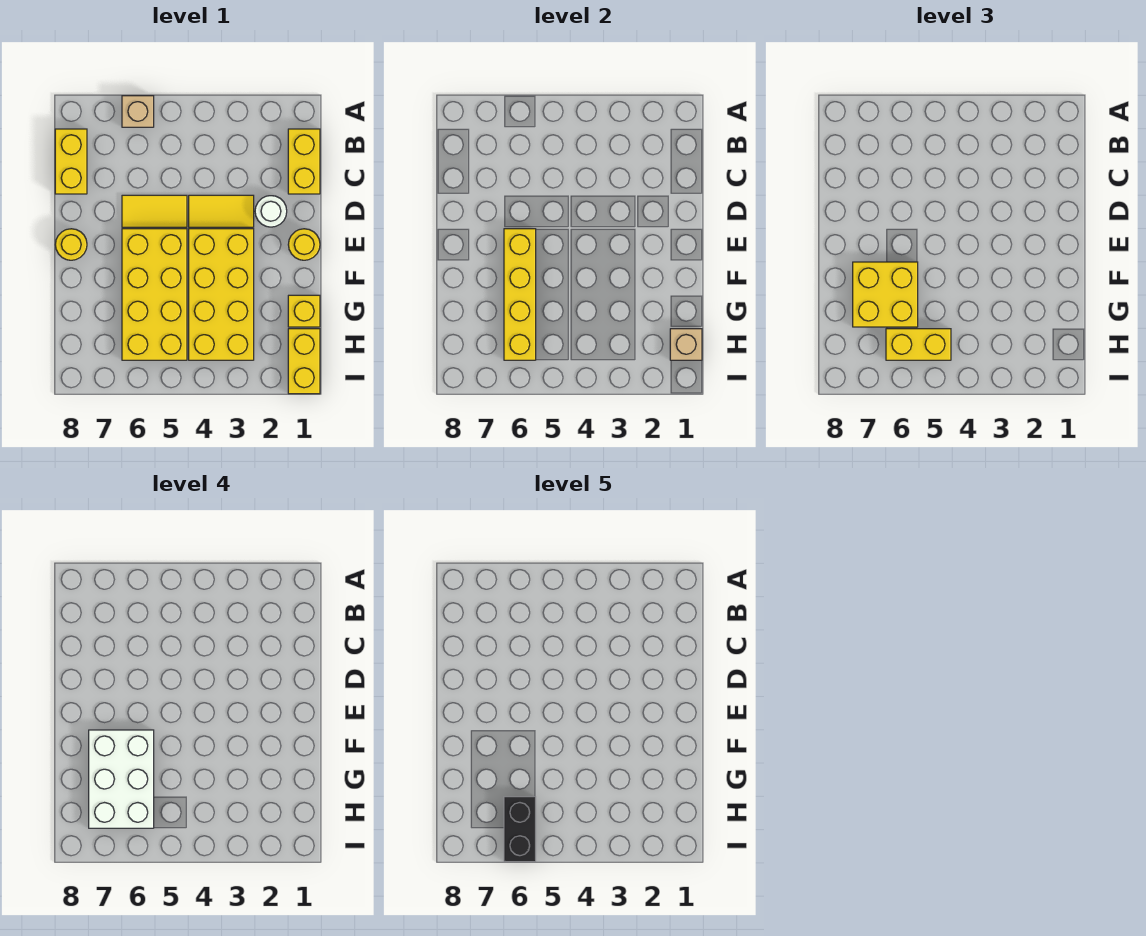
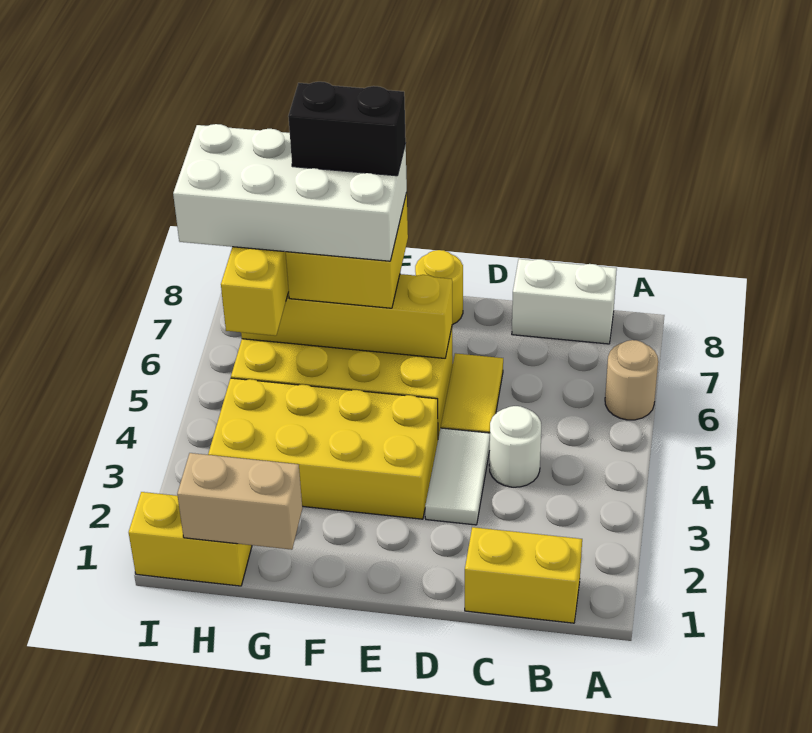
tan brick A6 level 1 -> tan round brick A6 level 1
yellow brick B8:C8 level 1 -> white brick B8:C8 level 1
white round brick D2 level 1 -> white round brick C4 level 1
yellow tile D3:D4 level 1 -> white tile D3:D4 level 1
yellow round brick E1 level 1 -> none
white brick F6:H7 level 4 -> white brick F6:I7 level 4
yellow brick G1 level 1 -> none
tan brick H1 level 2 -> tan brick G1:H1 level 2
black brick H6:I6 level 5 -> black brick F7:G7 level 5

